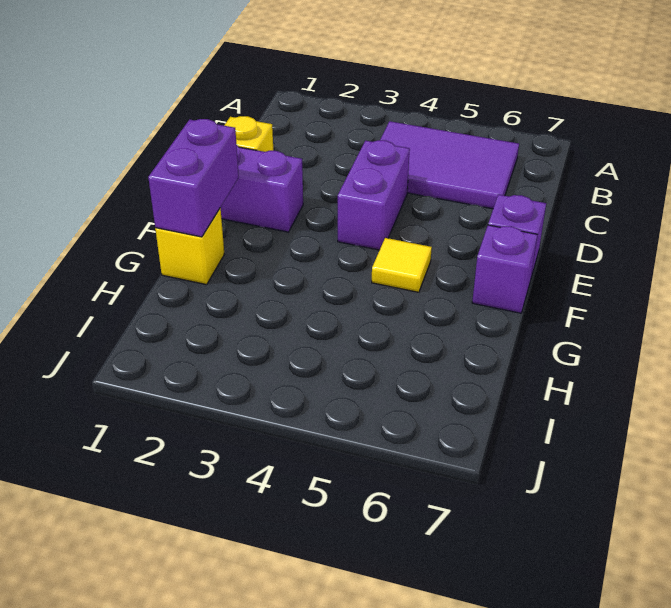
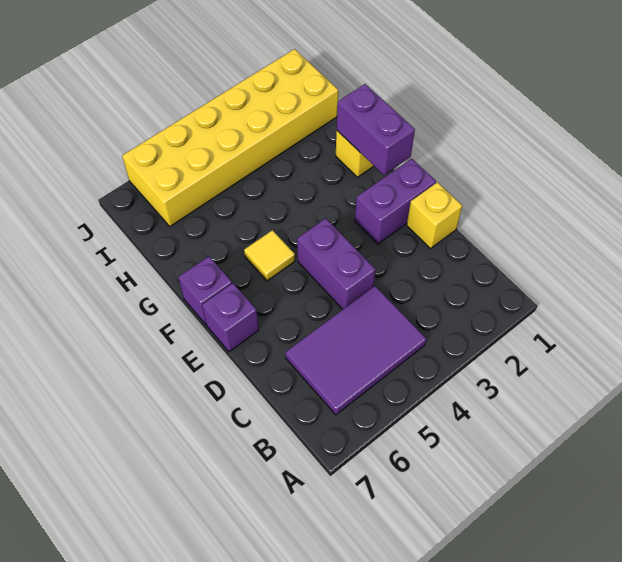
none -> yellow brick I1:J6 level 1

